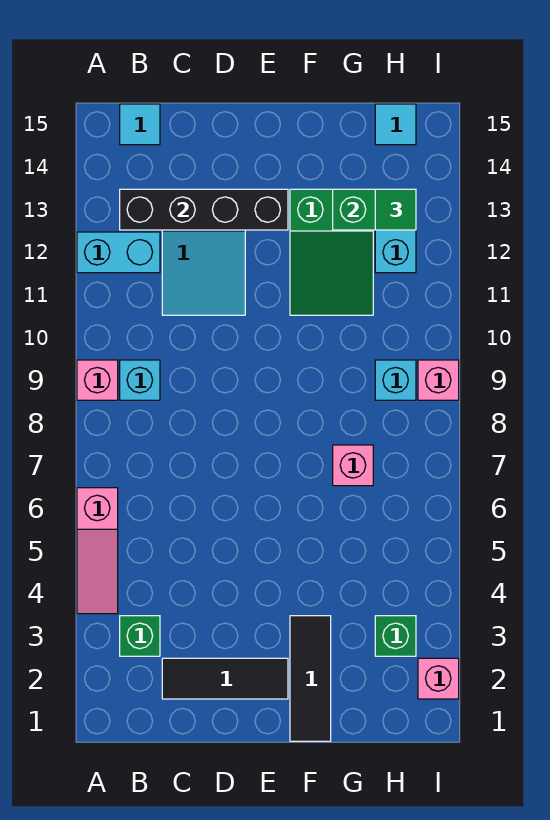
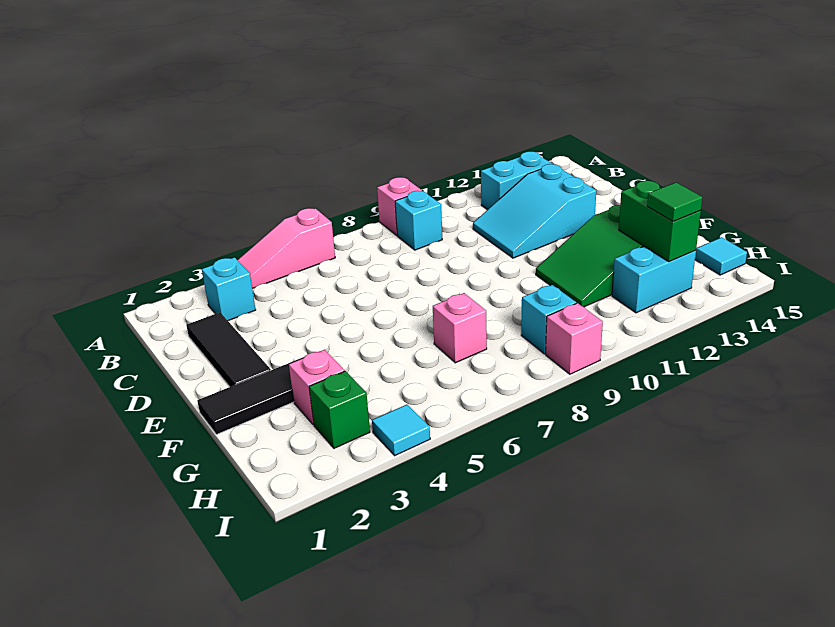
cyan brick A12:B12 level 1 -> cyan brick B12:B13 level 1
green brick B3 level 1 -> cyan brick B3 level 1
black brick B13:E13 level 2 -> none
cyan tile B15 level 1 -> cyan tile I4 level 1
pink brick I2 level 1 -> pink brick G3 level 1

